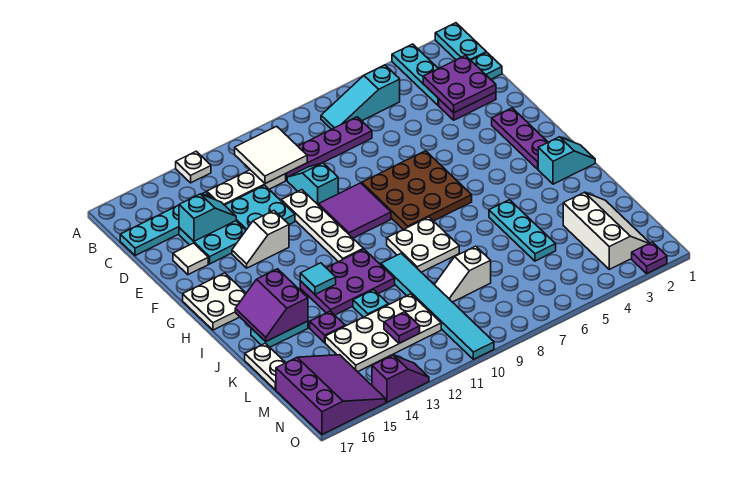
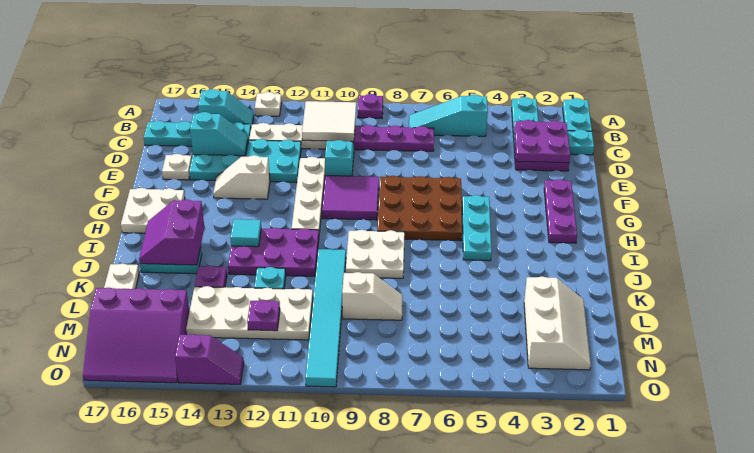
white tile E16 level 1 -> white plate E16 level 1
cyan slope I1:I2 level 1 top 2 -> cyan slope B14:B15 level 1 top 15
cyan plate J5:L5 level 1 -> cyan plate G5:I5 level 1
white slope L8:L9 level 1 top 8 -> white slope L8:L9 level 1 top 9
purple slope M15:O17 level 1 top 17 -> purple slope M15:O17 level 1 top M
purple plate O2 level 1 -> purple plate A9 level 1

